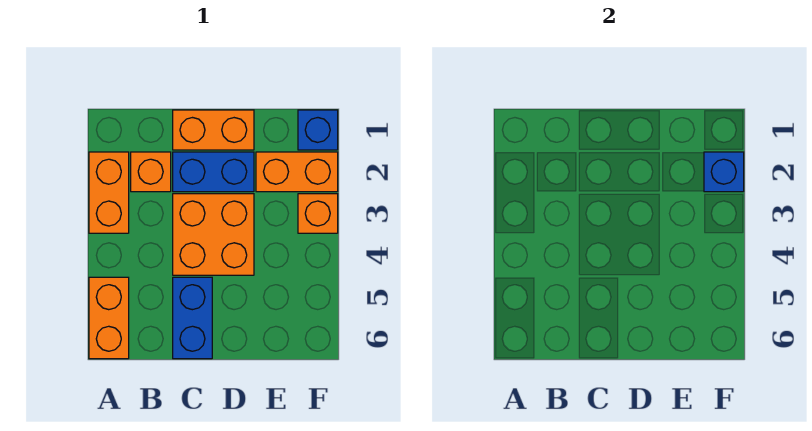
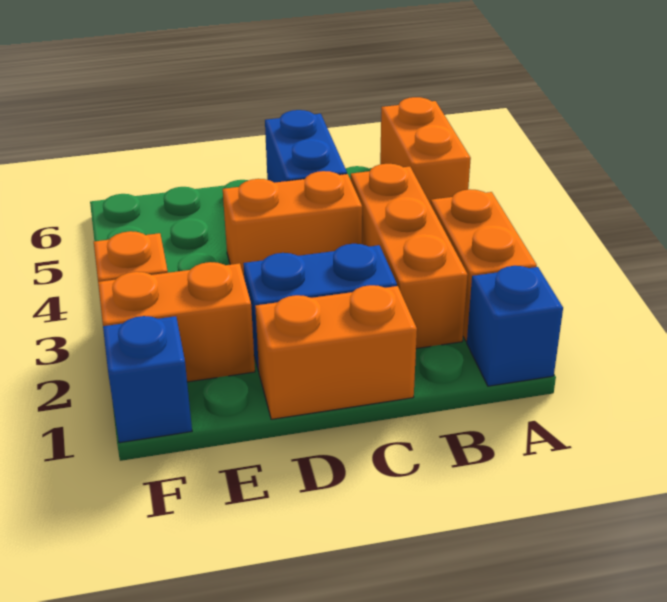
orange brick B2 level 1 -> orange brick B2:B4 level 1
orange brick C3:D4 level 1 -> orange brick C4:D4 level 1
blue brick F2 level 2 -> blue brick A1 level 1

